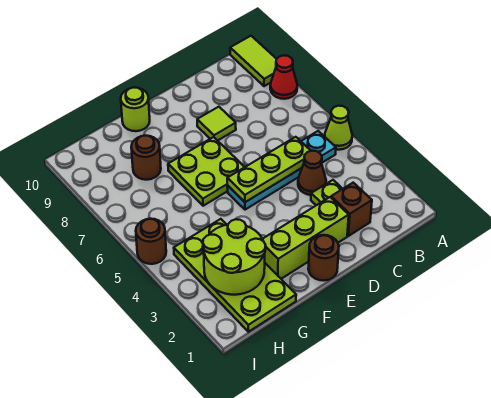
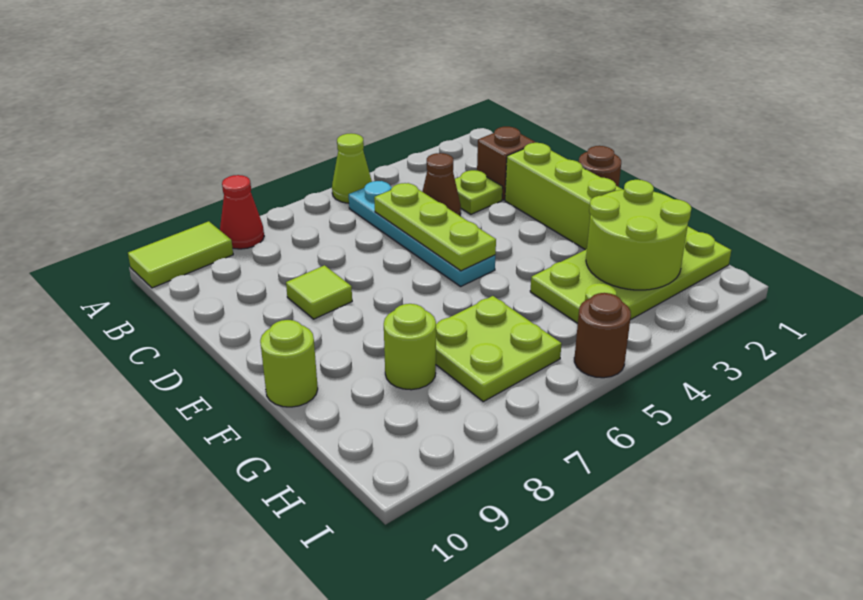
lime plate E6:F7 level 1 -> lime plate G6:H7 level 1
brown round brick G8 level 1 -> lime round brick G8 level 1

